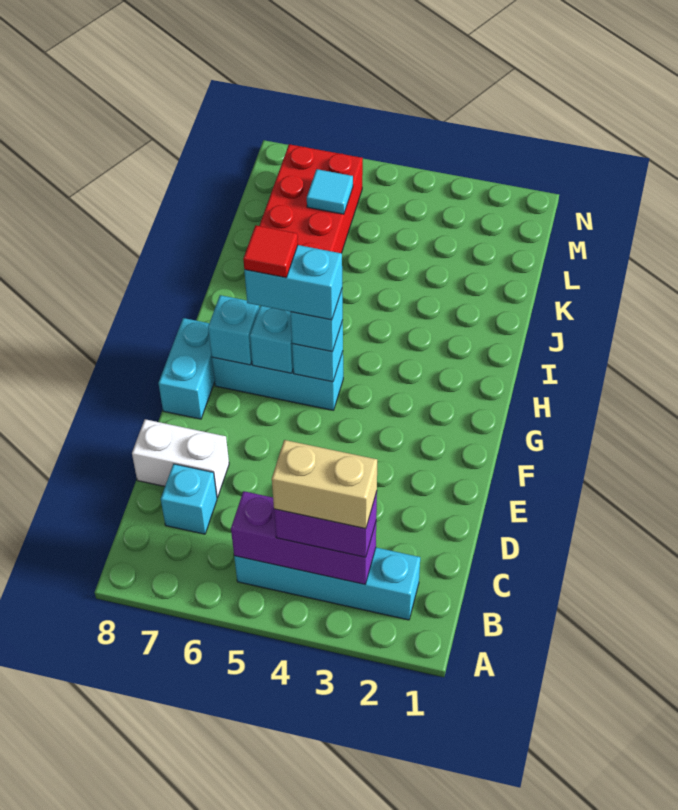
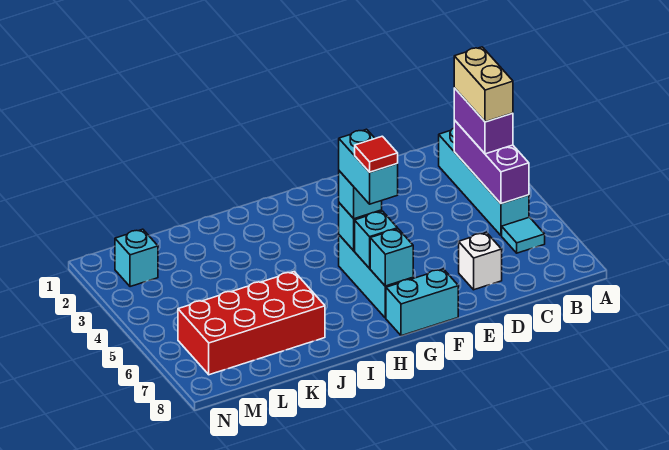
cyan brick C7 level 1 -> cyan brick M2 level 1
white brick D7:D8 level 1 -> white brick D7 level 1
cyan tile L6 level 2 -> cyan tile B6 level 1

